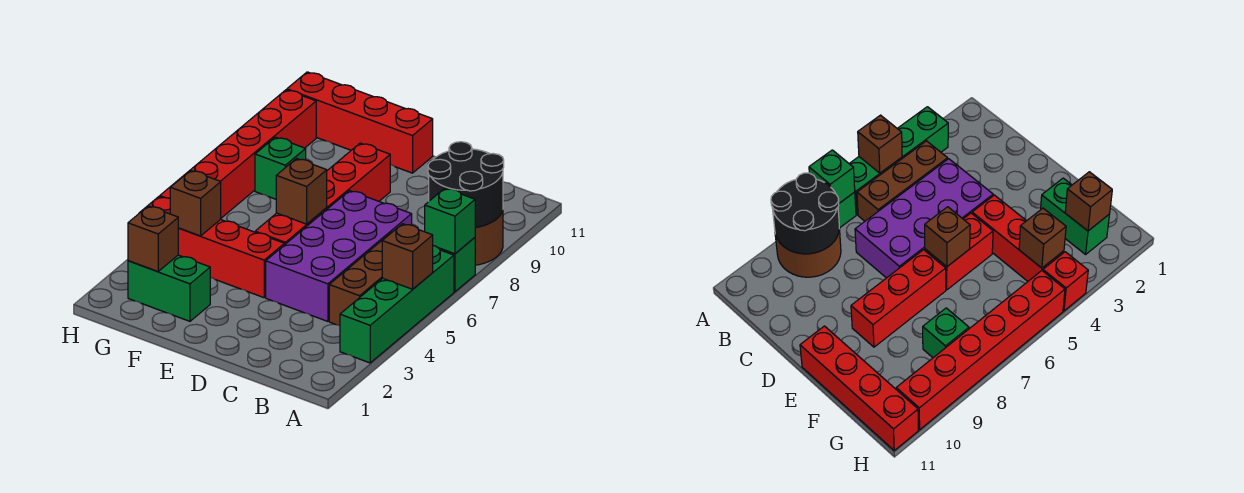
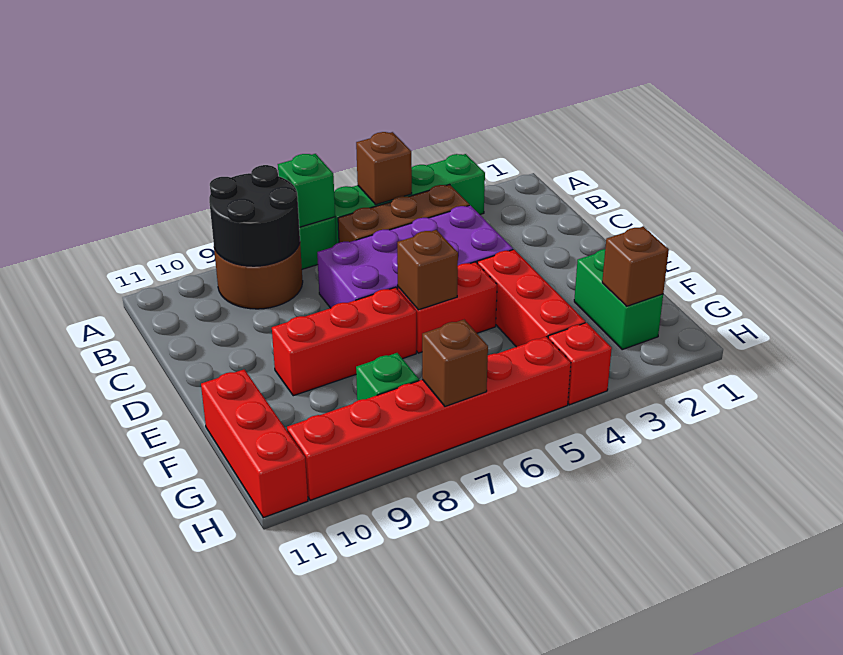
red brick E11:H11 level 1 -> red brick F11:H11 level 1
brown brick G4 level 2 -> brown brick H7 level 2

